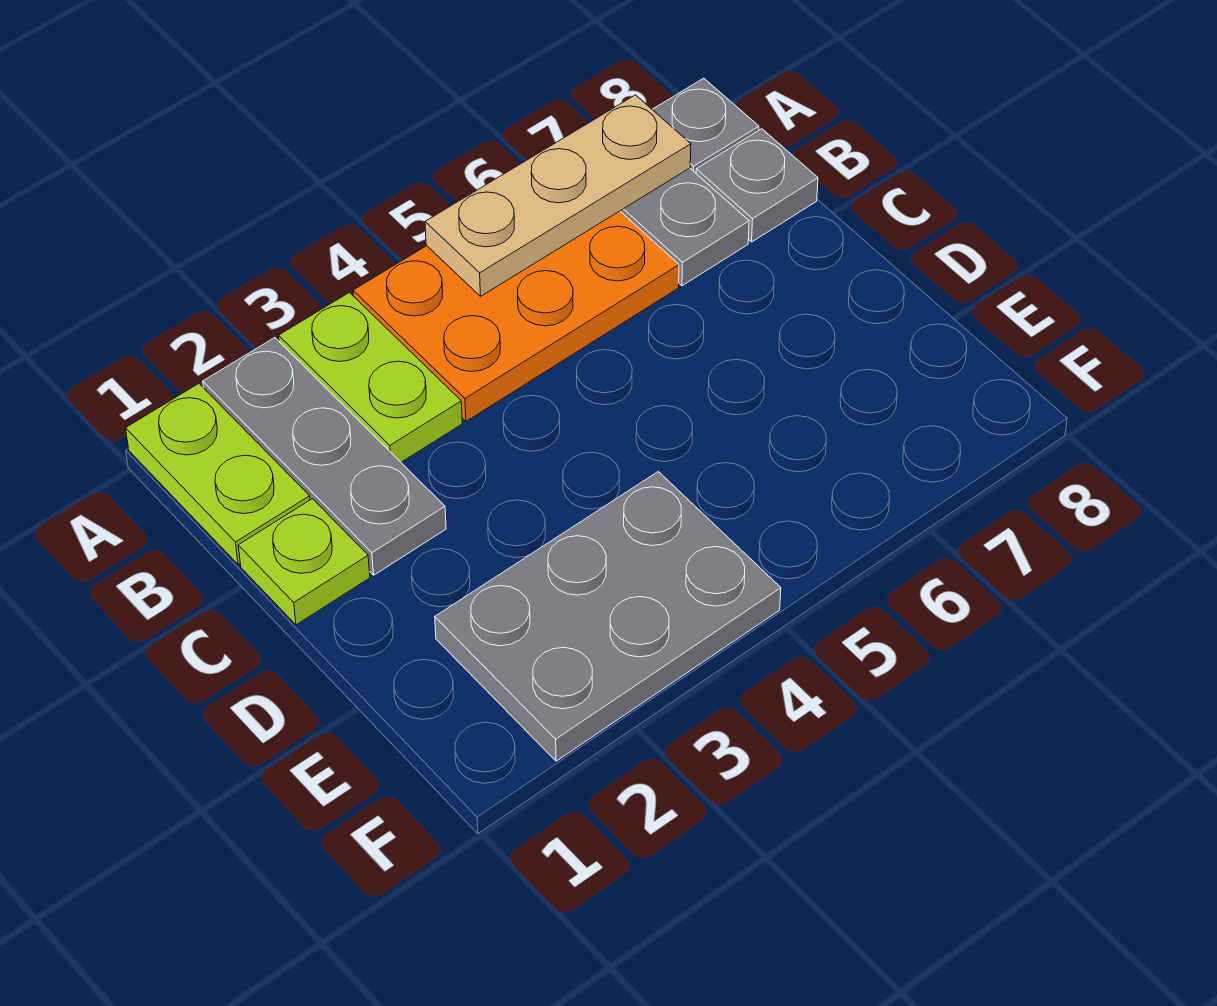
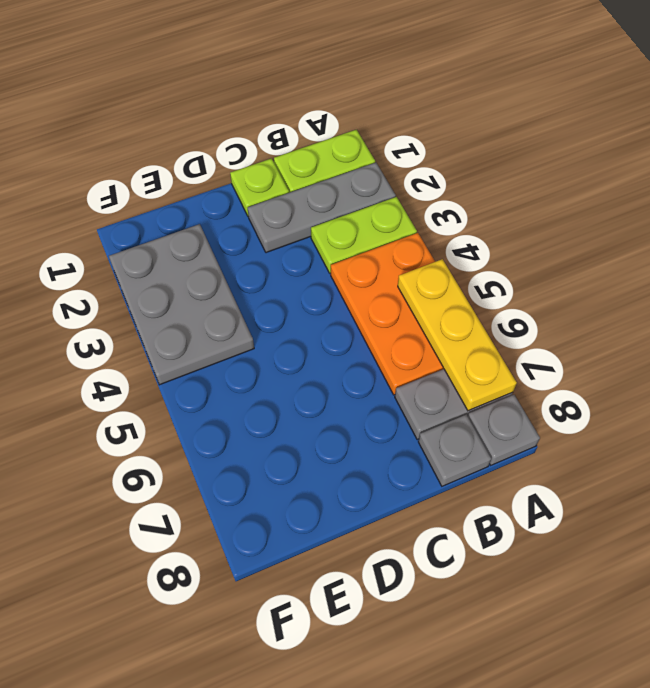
tan plate A5:A7 level 2 -> yellow plate A5:A7 level 2

